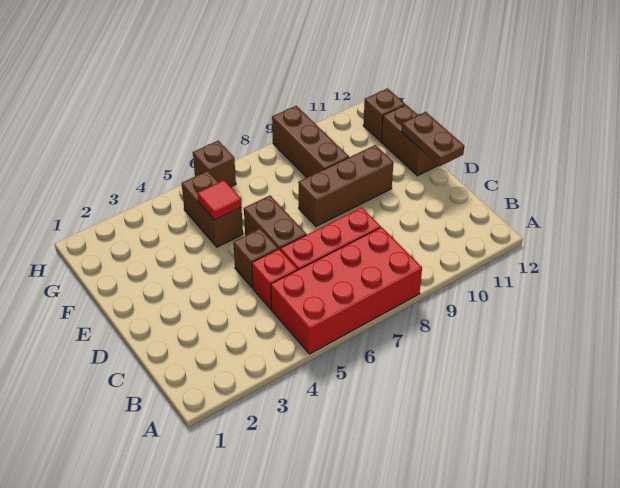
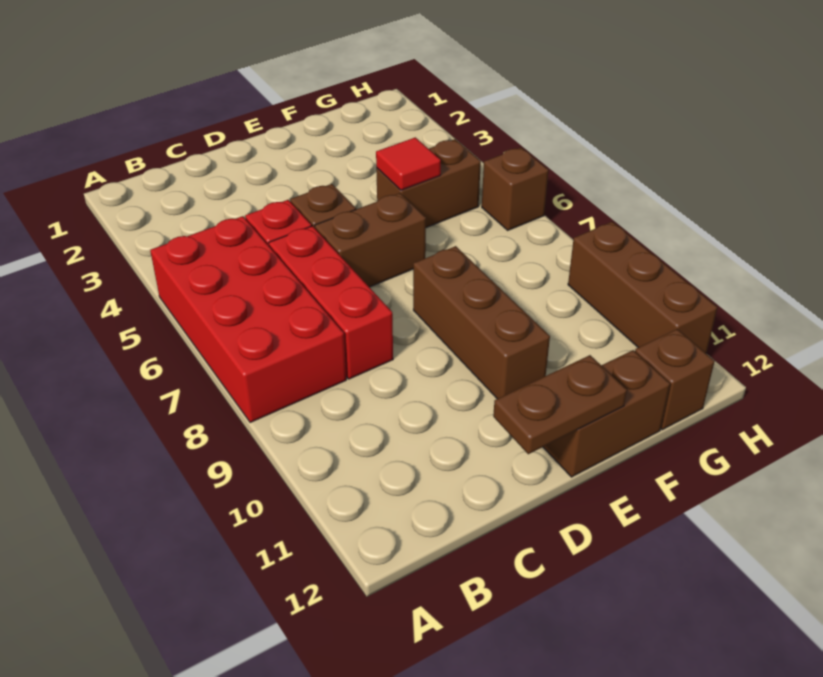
brown brick F9:H9 level 1 -> brown brick H9:H11 level 1

